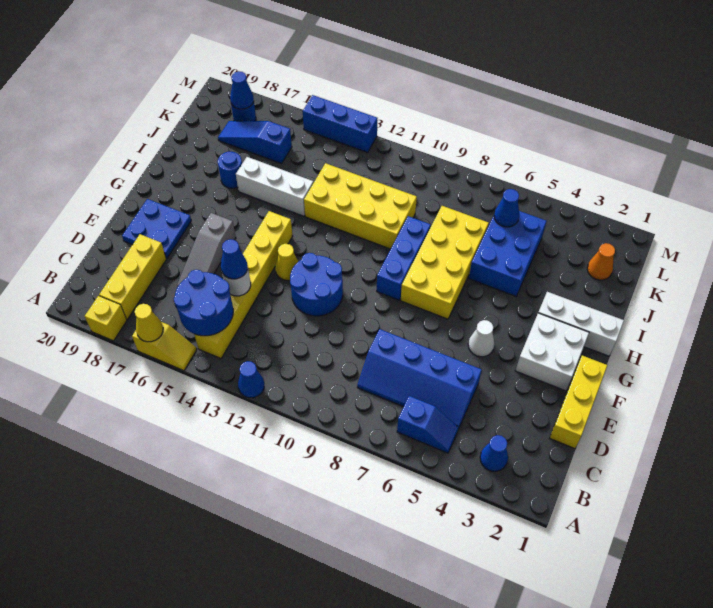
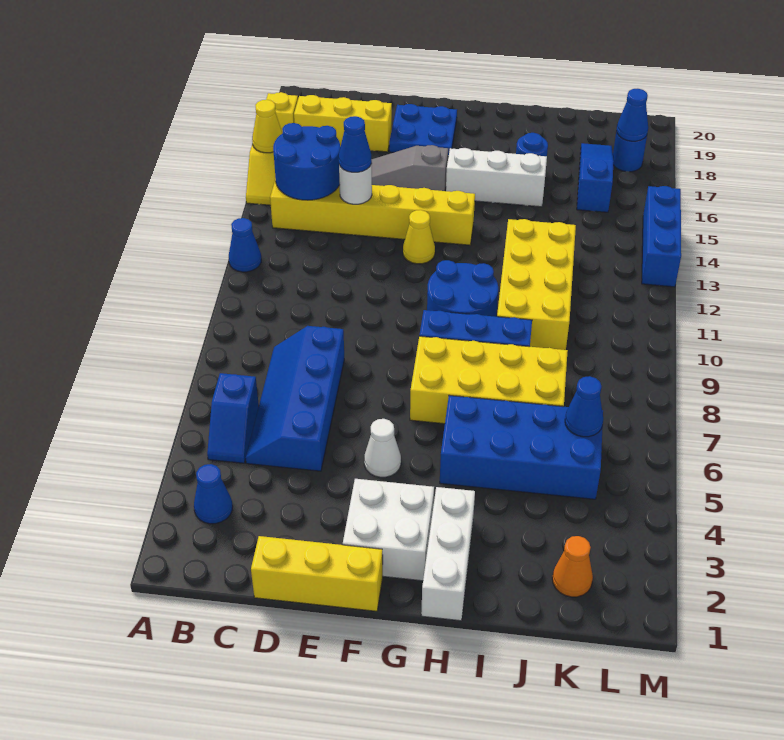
blue round brick E11:F12 level 1 -> blue round brick G10:H11 level 1
blue brick I5:K6 level 1 -> blue brick H5:K6 level 1
white brick I14:I16 level 1 -> white brick G16:I16 level 1

